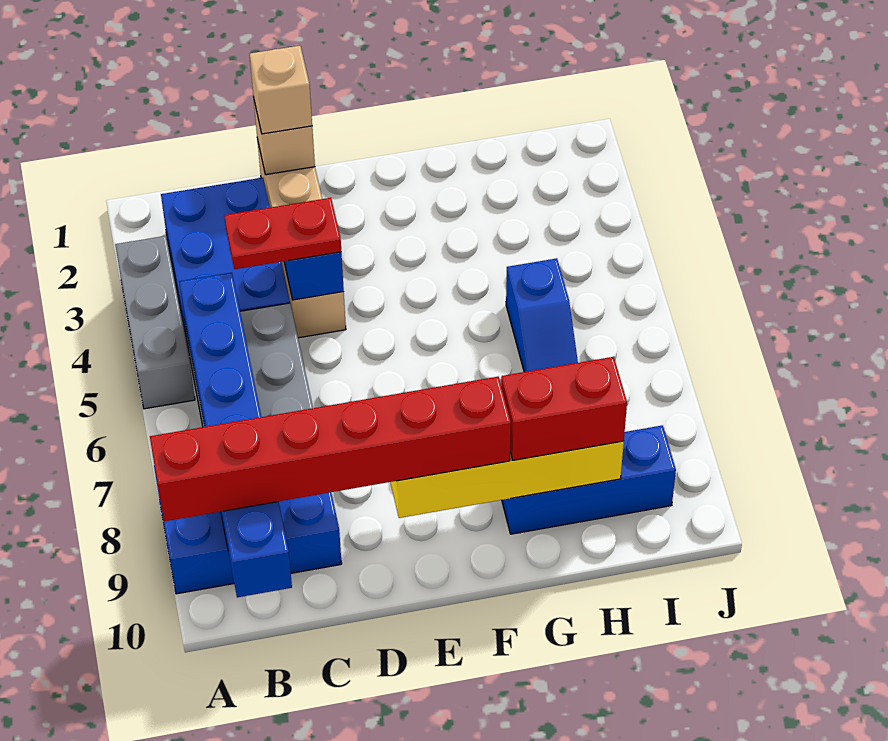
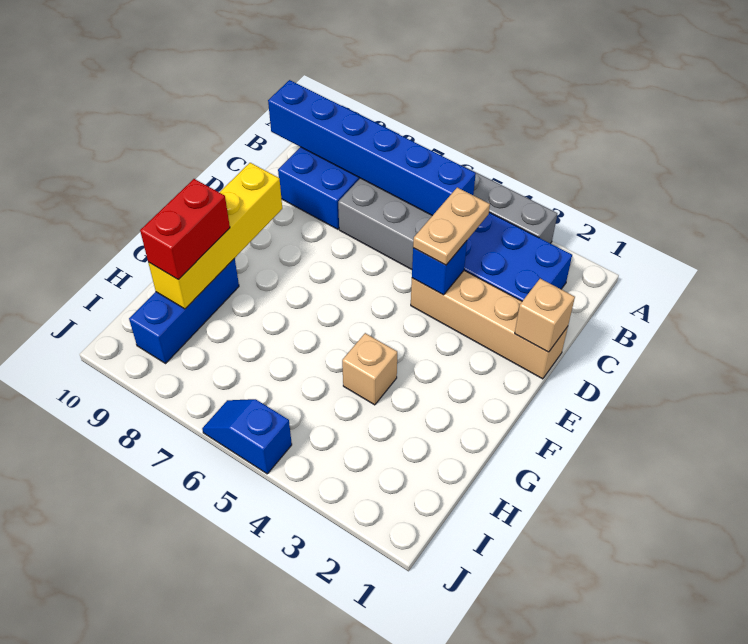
red brick A9:F9 level 3 -> none
red plate C4:D4 level 3 -> tan plate C4:D4 level 3
tan brick D1 level 3 -> tan brick G4 level 1
blue slope H5:H6 level 1 top 5 -> blue slope J5:J6 level 1 top 5

